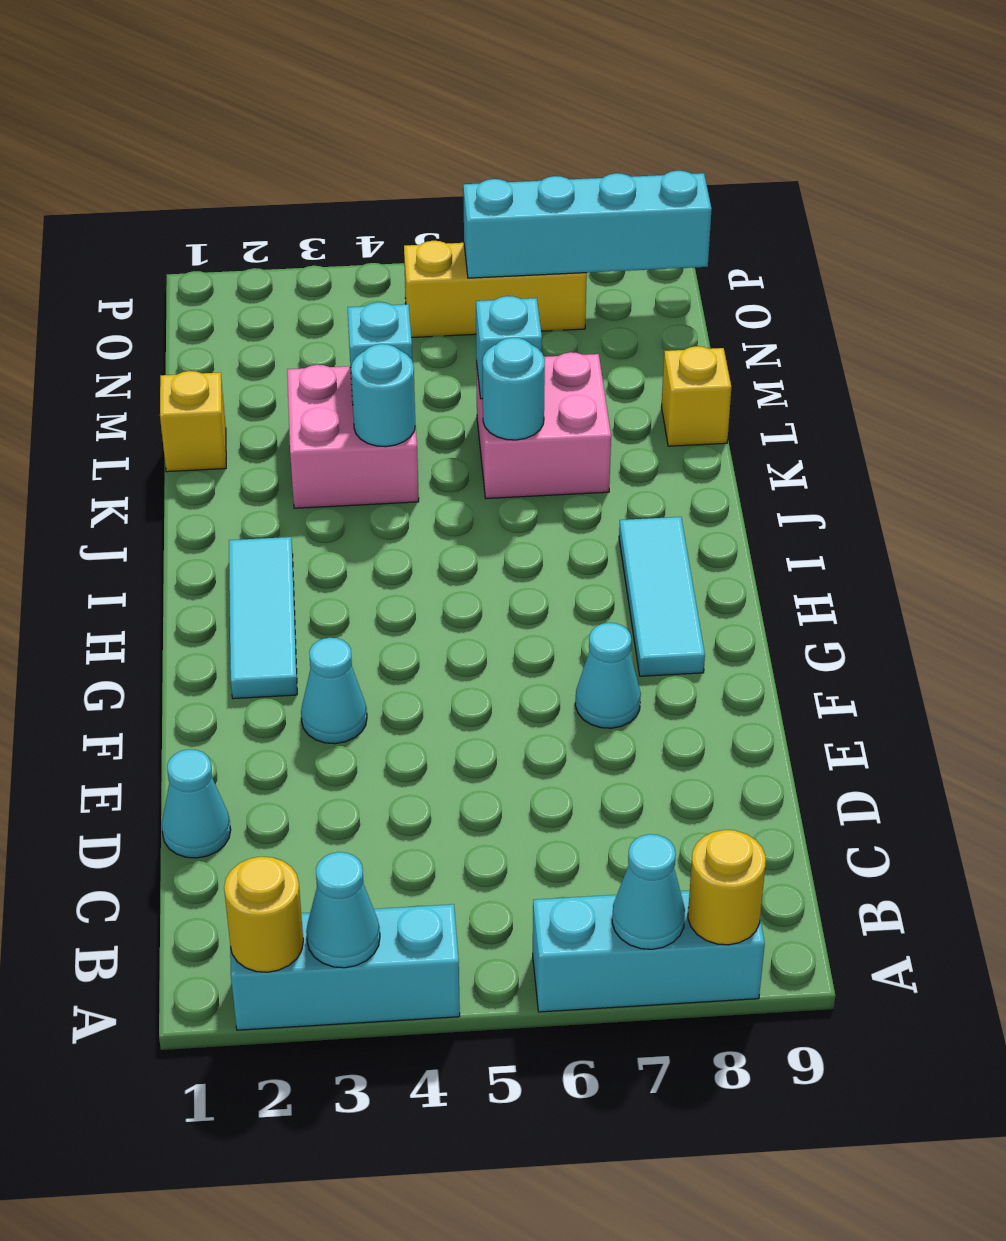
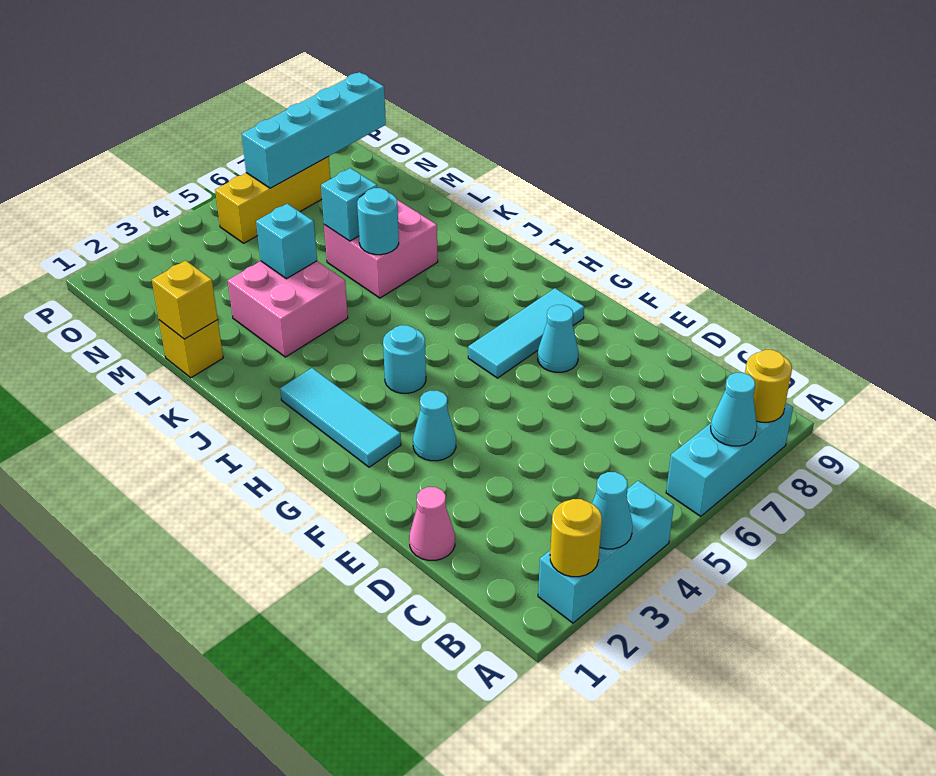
cyan cone D1 level 1 -> pink cone D1 level 1
cyan tile G8:I8 level 1 -> cyan tile G6:G8 level 1
cyan round brick K4 level 2 -> cyan round brick H4 level 1
yellow brick L9 level 1 -> yellow brick L1 level 2

